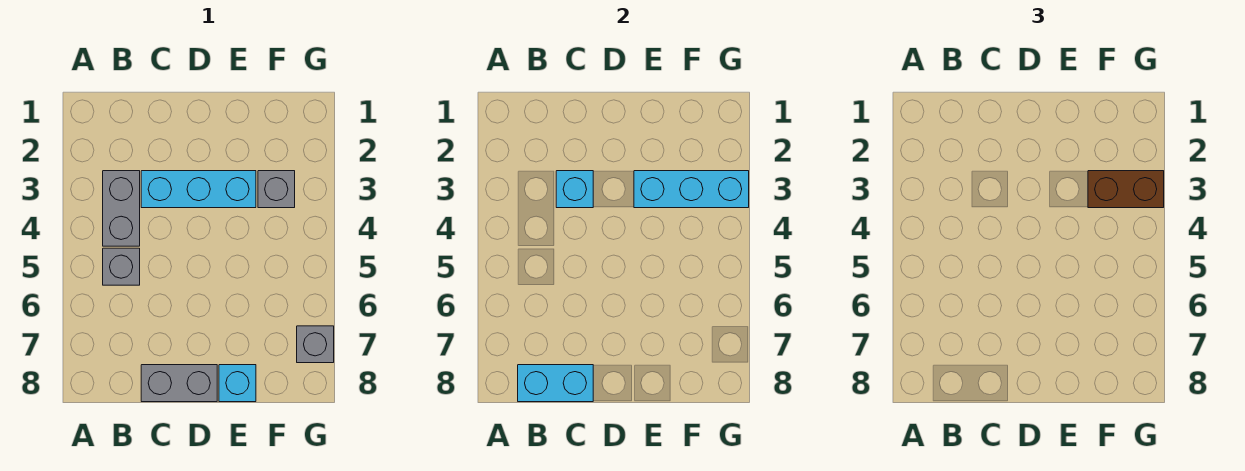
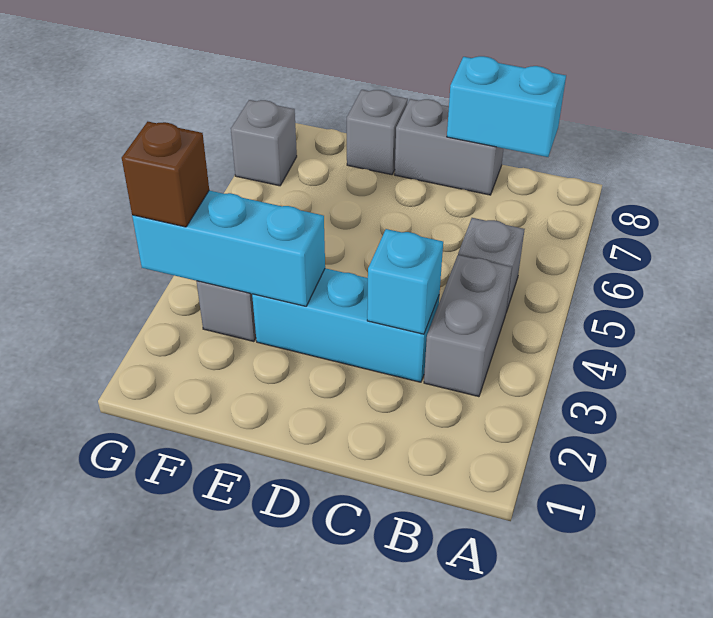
cyan brick E8 level 1 -> grey brick E8 level 1
brown brick F3:G3 level 3 -> brown brick G3 level 3

